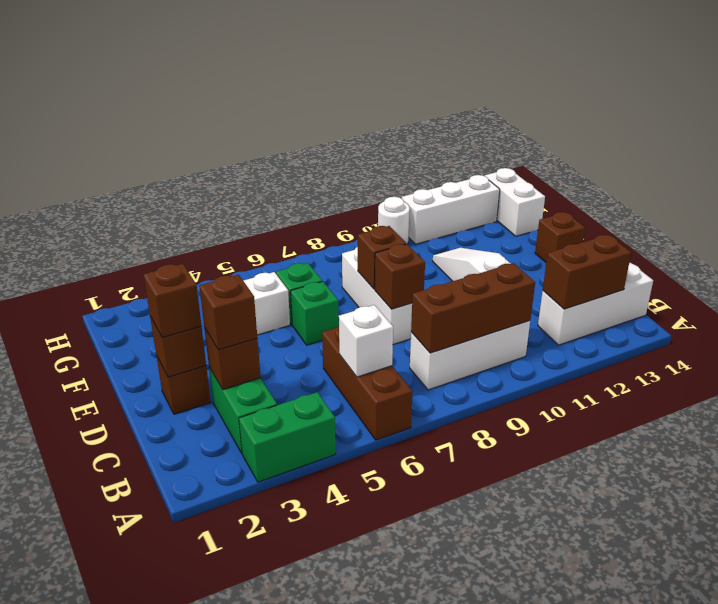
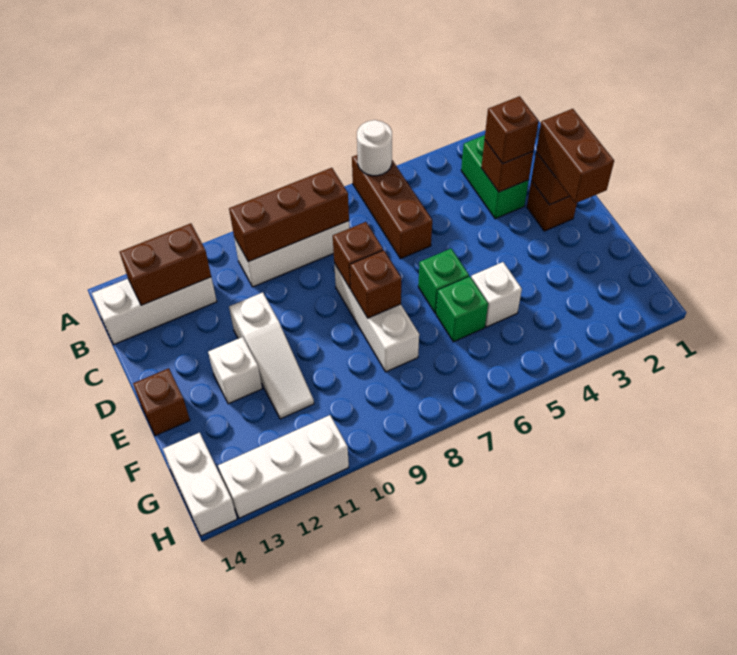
green brick A3:A4 level 1 -> none
white brick B6 level 2 -> white brick E12 level 1
brown brick D2 level 3 -> brown brick D2:E2 level 3
white round brick H10 level 1 -> white round brick A6 level 2

